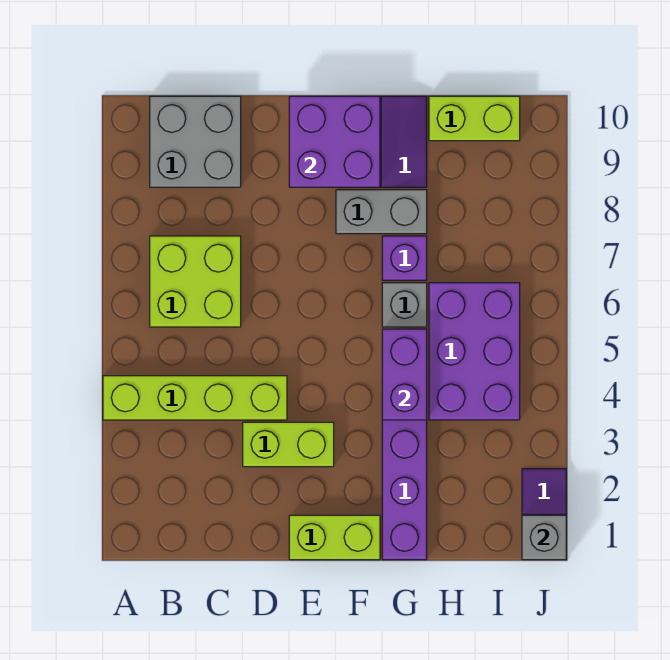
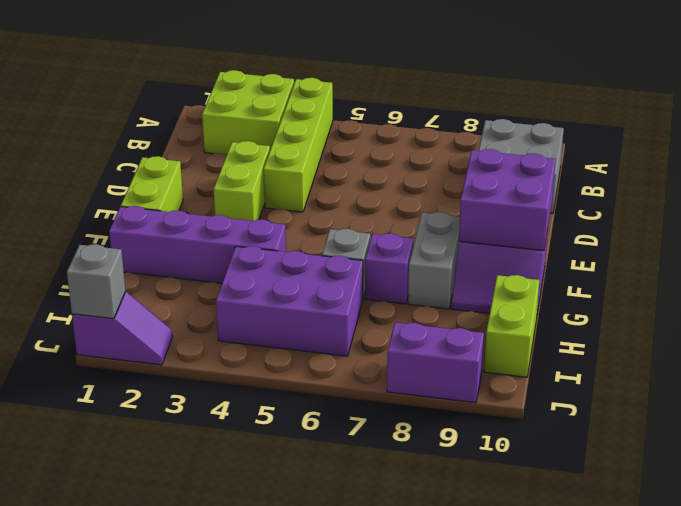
lime brick B6:C7 level 1 -> lime brick A2:B3 level 1
purple brick G4:G5 level 2 -> purple brick J8:J9 level 1

